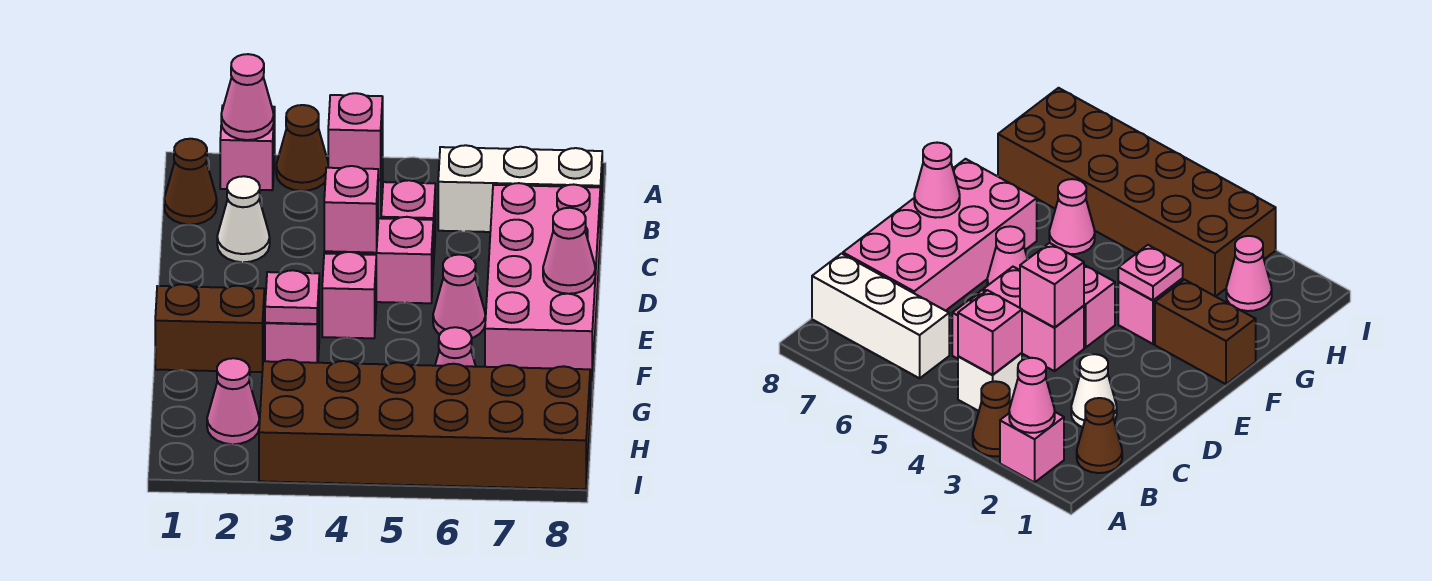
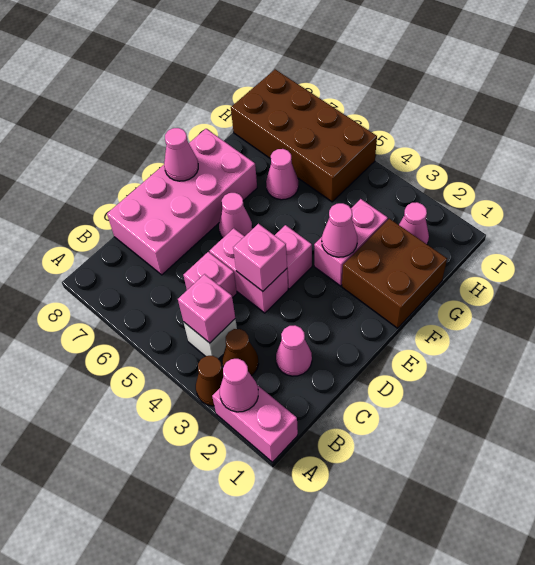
pink brick A2 level 1 -> pink brick A1:A2 level 1
brown cone B1 level 1 -> brown cone B3 level 1
white brick B6:B8 level 1 -> none
white cone C2 level 1 -> pink cone C2 level 1
brown brick F1:F2 level 1 -> brown brick F1:G2 level 1
pink brick F3 level 1 -> pink brick F3:G3 level 1
pink plate F3 level 2 -> pink cone F3 level 2
brown brick H3:I8 level 1 -> brown brick H5:I8 level 1

